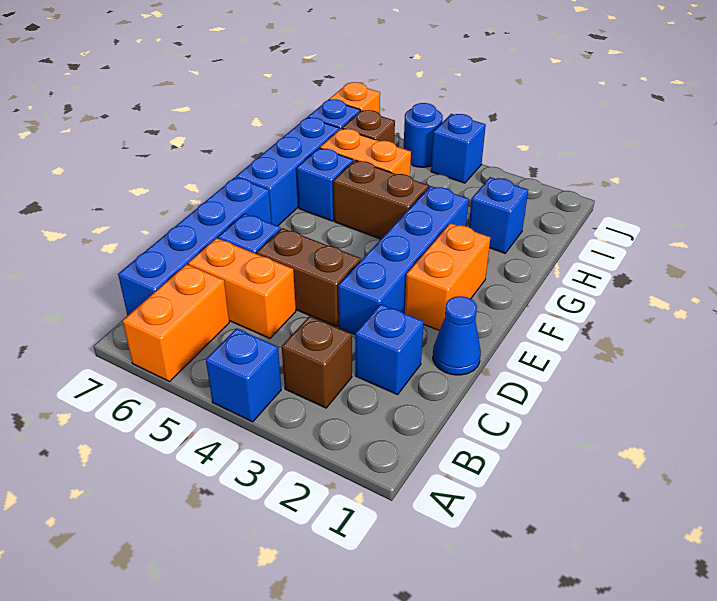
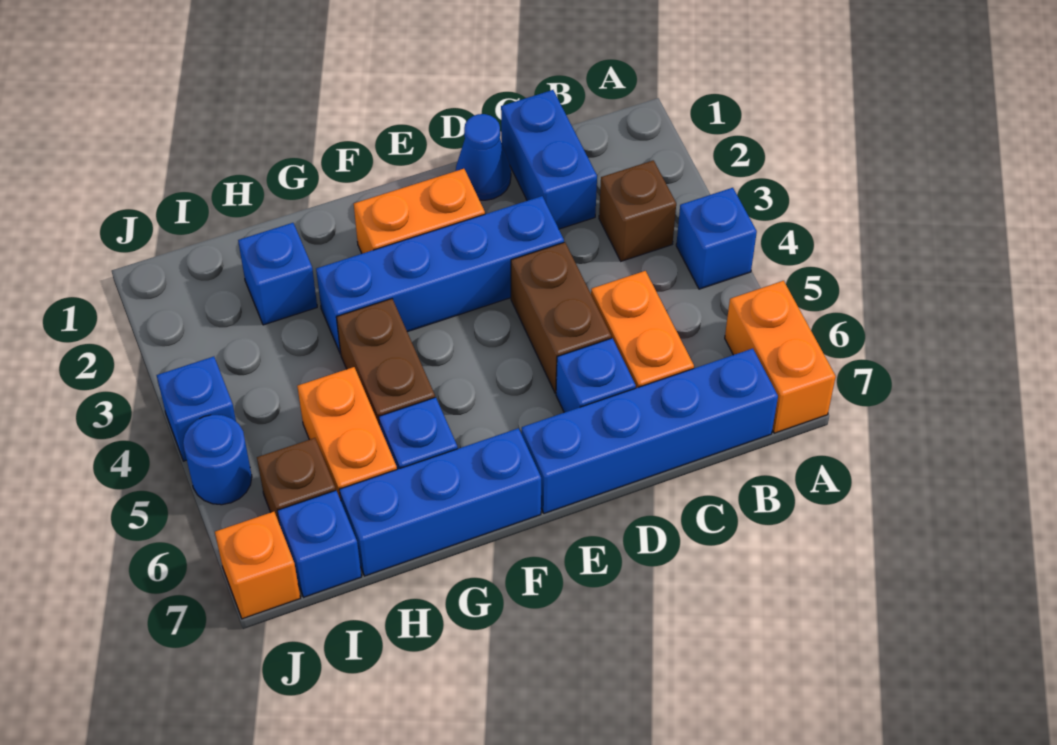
orange brick A6:B6 level 1 -> orange brick A6:A7 level 1
blue brick C2 level 1 -> blue brick C1:C2 level 1

